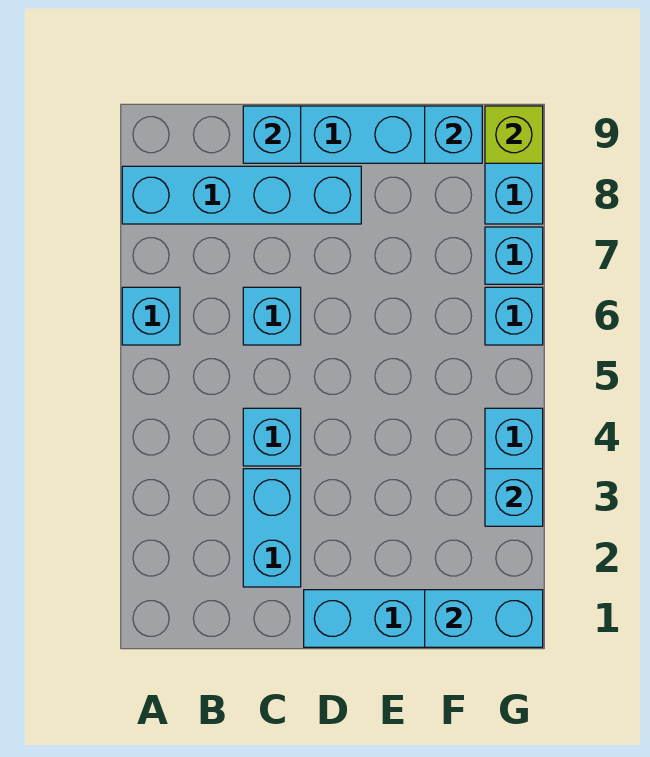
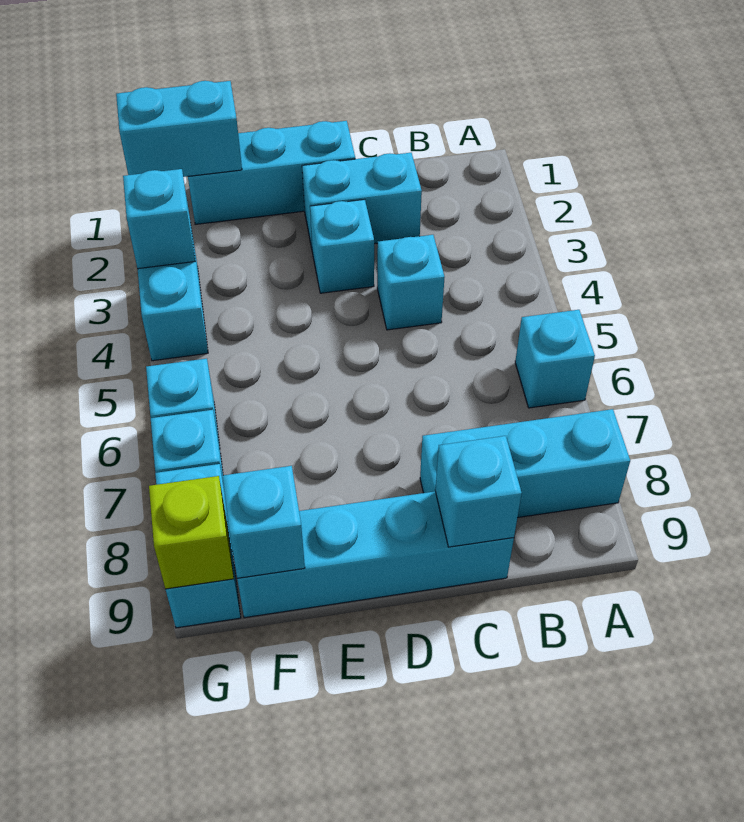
cyan brick A8:D8 level 1 -> cyan brick A8:C8 level 1
cyan brick C2:C3 level 1 -> cyan brick C2:D2 level 1
cyan brick C6 level 1 -> cyan brick D3 level 1

